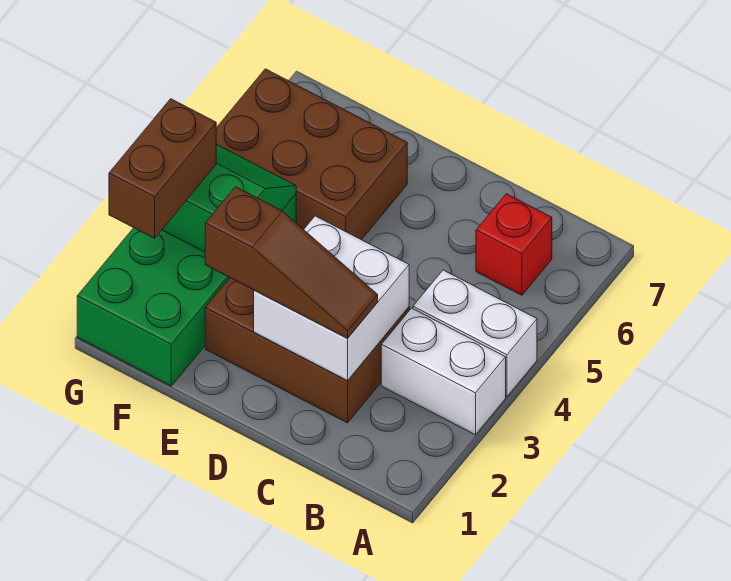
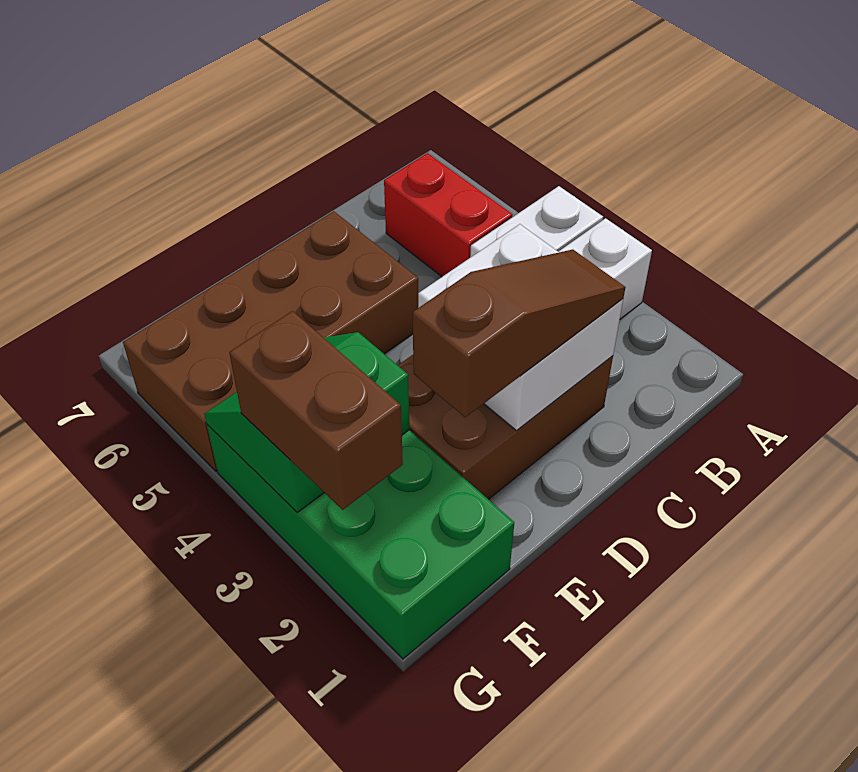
red brick B6 level 1 -> red brick B5:B6 level 1
brown brick E5:G6 level 1 -> brown brick D5:G6 level 1

